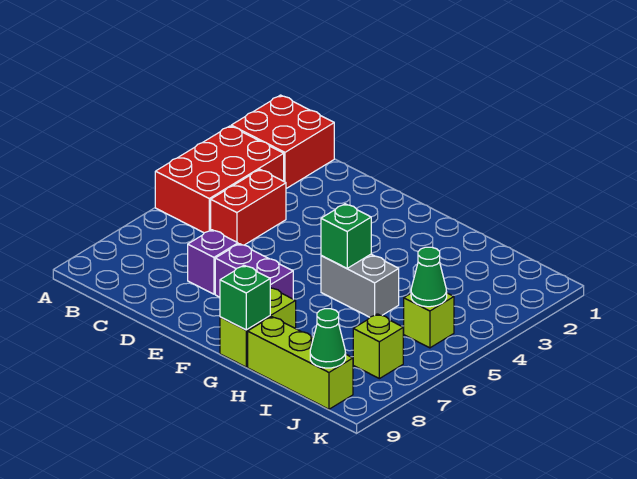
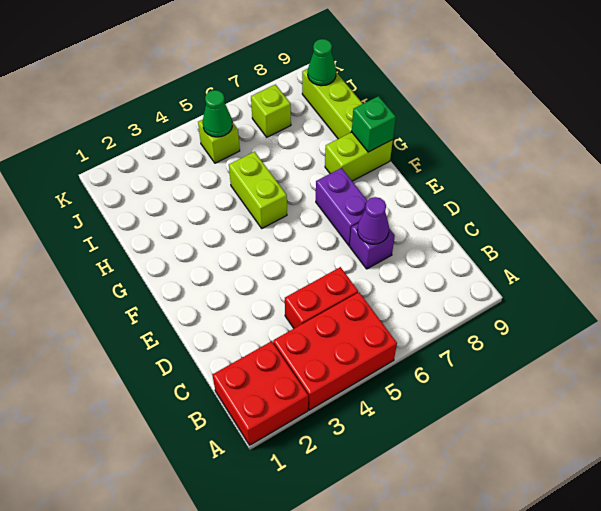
none -> purple cone D7 level 2
grey brick G5:H5 level 1 -> lime brick G5:H5 level 1
green brick G5 level 2 -> none

